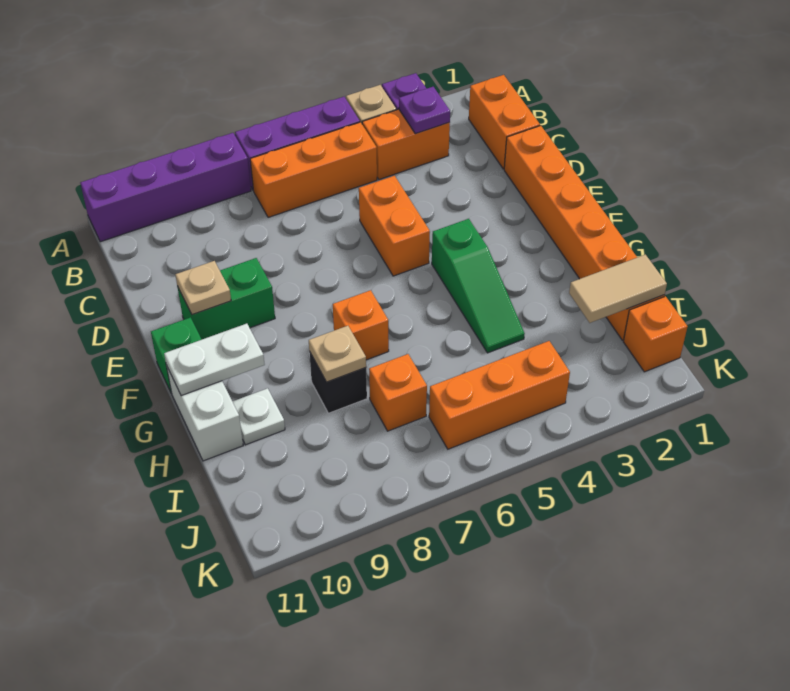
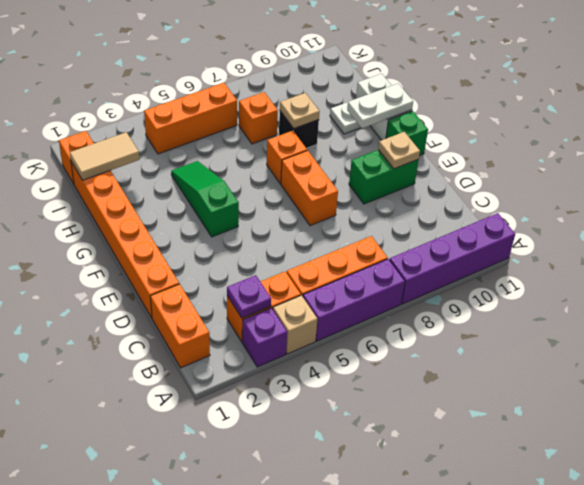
orange brick D5:E5 level 1 -> orange brick E7:F7 level 1

